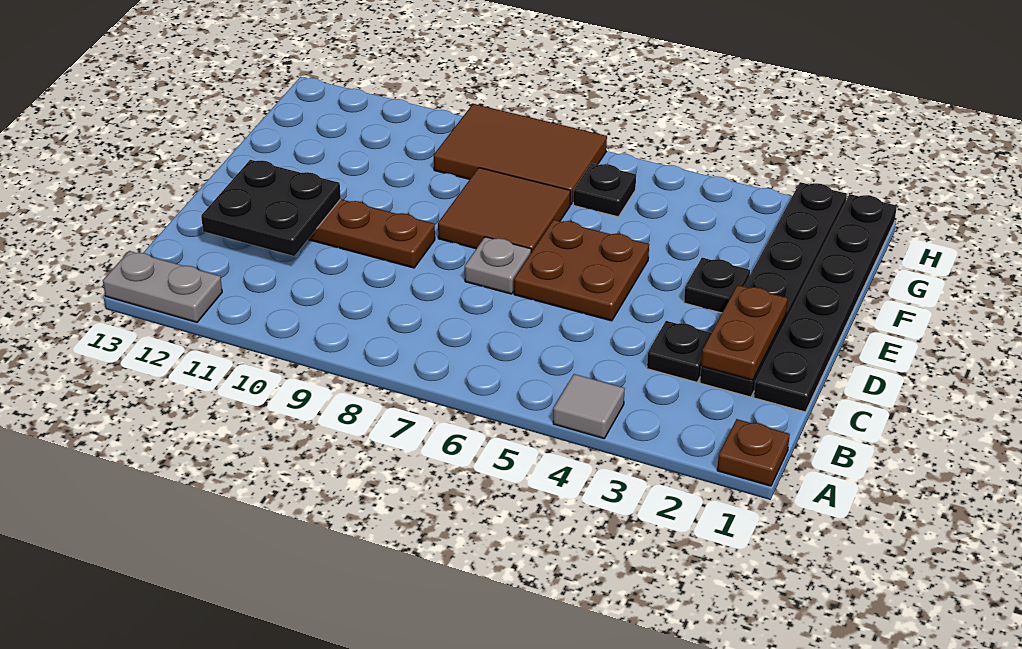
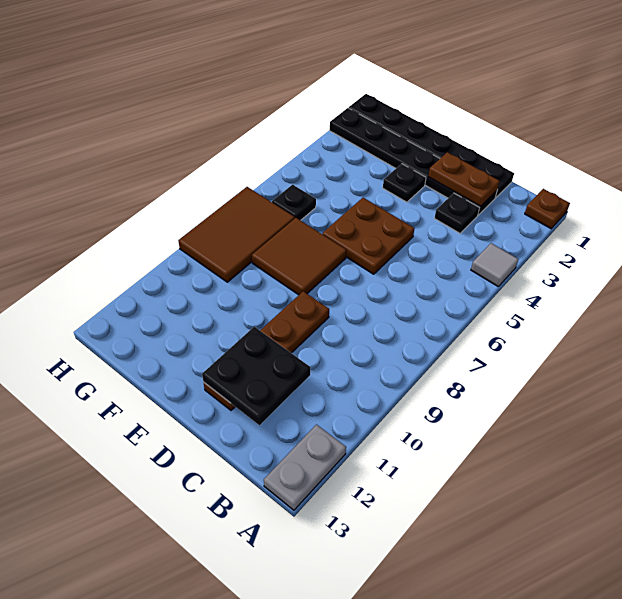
grey plate D7 level 1 -> none

